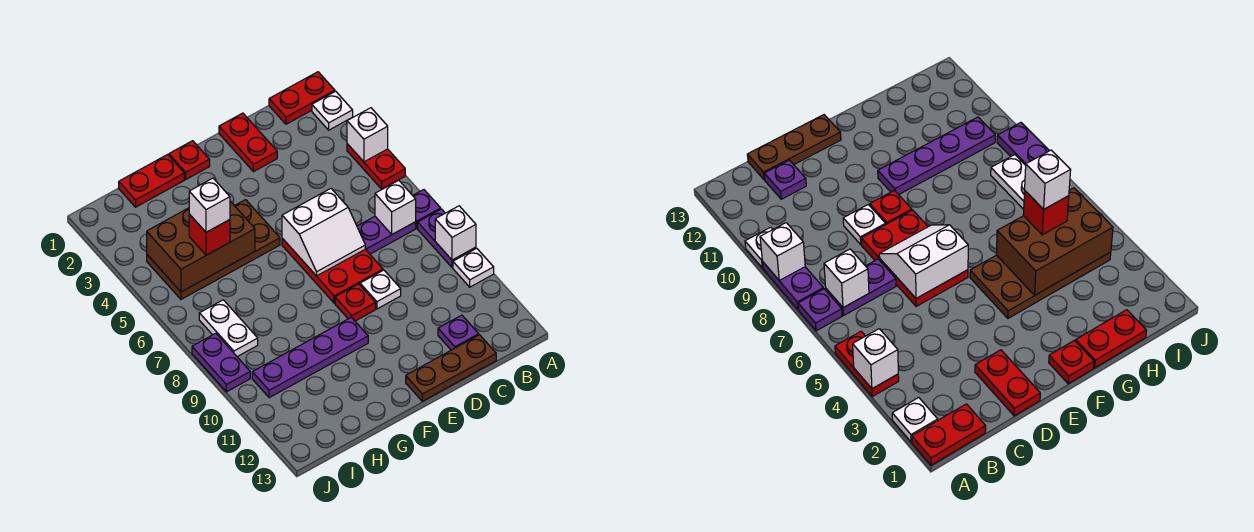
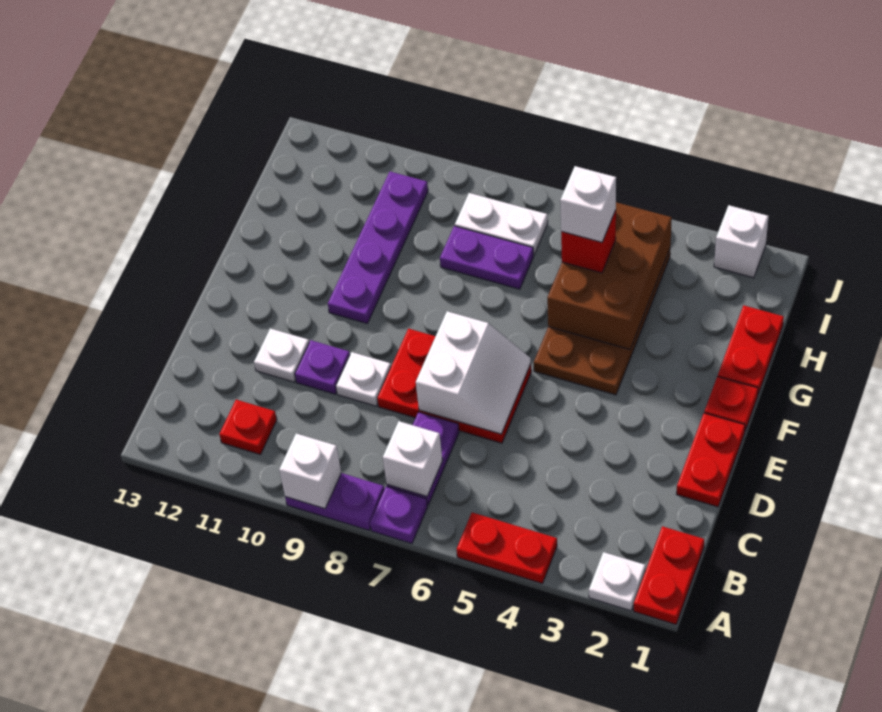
white brick A4 level 2 -> white brick J2 level 1
white plate A10 level 1 -> white plate D11 level 1
purple plate C12 level 1 -> purple plate D10 level 1
brown plate C13:E13 level 1 -> none
red plate D1:D2 level 1 -> red plate D1:E1 level 1
white slope D6:E7 level 2 top 6 -> white slope D6:E7 level 2 top 7
red plate E9 level 1 -> red plate B11 level 1
purple plate J8:J9 level 1 -> purple plate H7:H8 level 1

